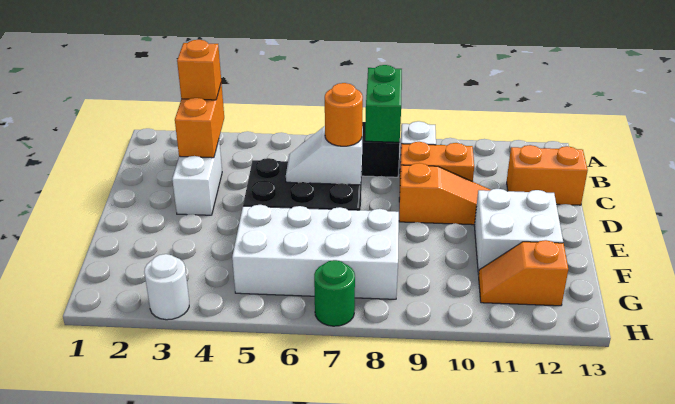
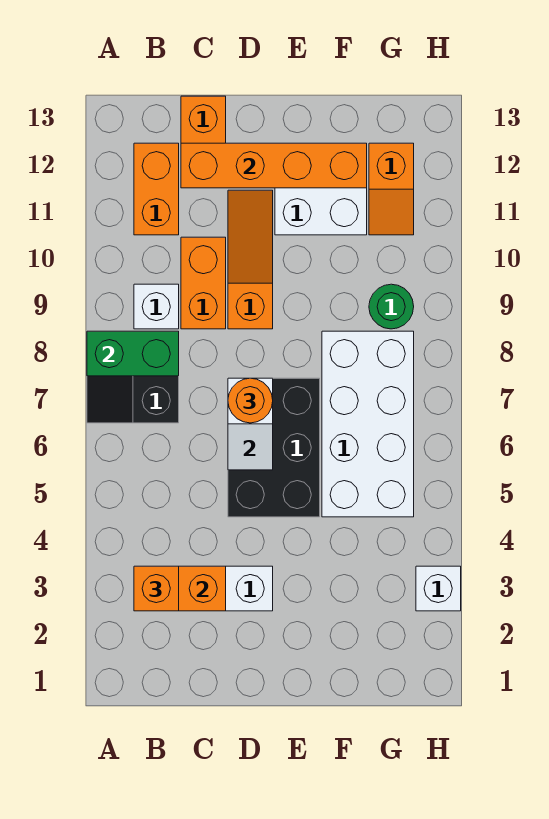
none -> orange brick B11:B12 level 1
none -> orange brick C12:F12 level 2
white round brick H3 level 1 -> white brick H3 level 1
green round brick H7 level 1 -> green round brick G9 level 1

